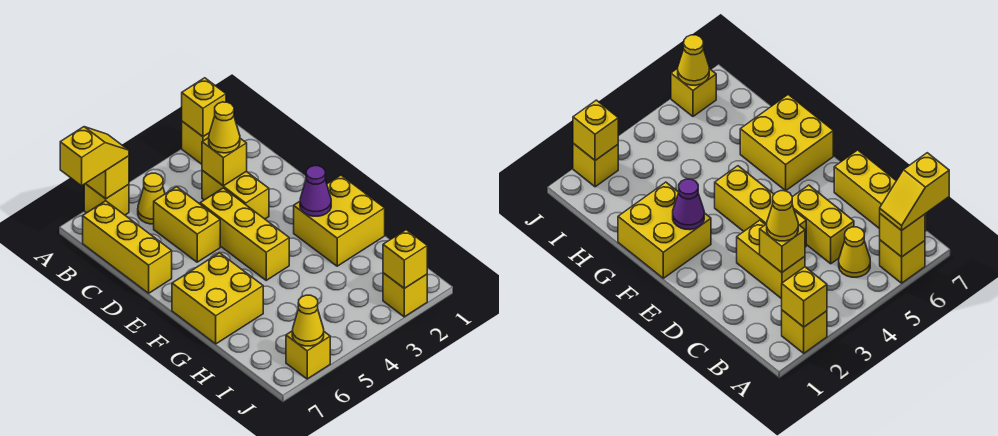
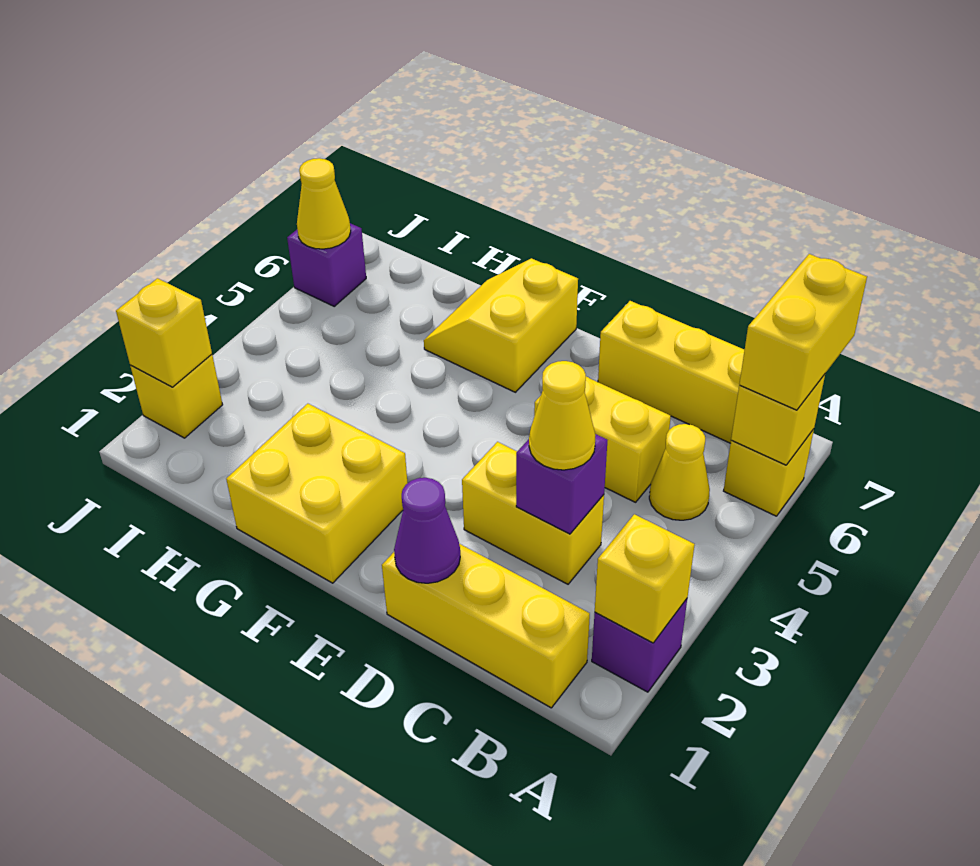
yellow brick A2 level 1 -> purple brick A2 level 1
yellow slope A6:A7 level 3 top 7 -> yellow brick A6:A7 level 3
yellow brick C3 level 2 -> purple brick C3 level 2
yellow brick D4:F4 level 1 -> yellow brick B1:D1 level 1
purple cone F2 level 2 -> purple cone D1 level 2
yellow brick F6:G7 level 1 -> yellow slope F6:G7 level 1 top F
yellow brick J6 level 1 -> purple brick J6 level 1

